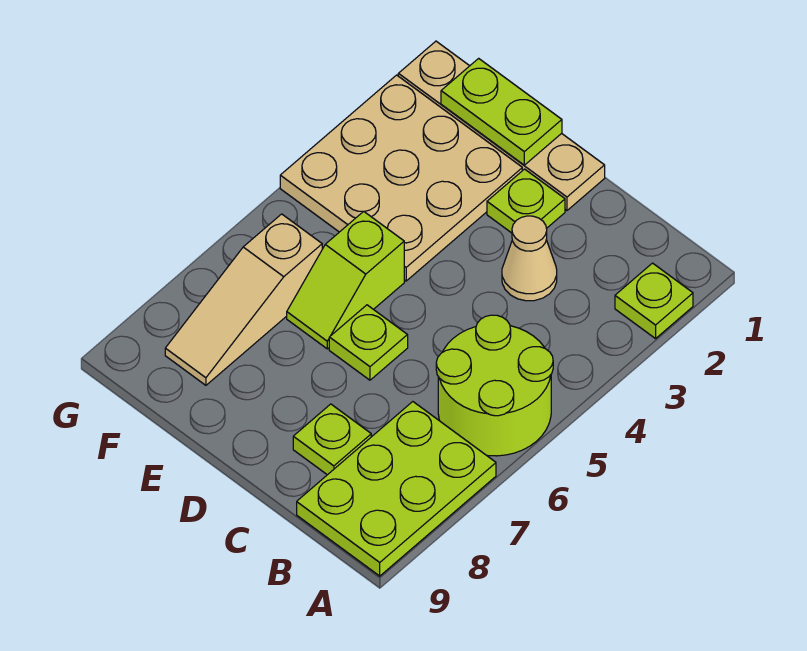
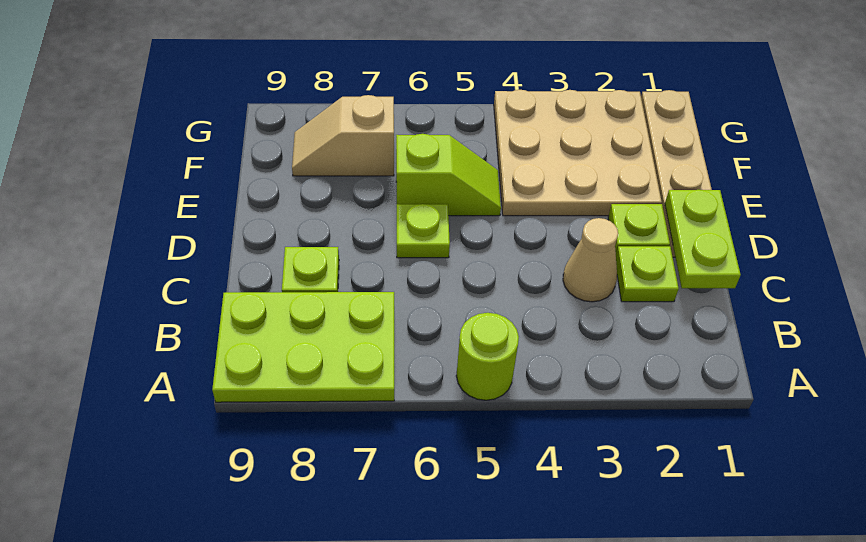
lime plate A2 level 1 -> lime plate C2 level 1
lime round brick A5:B6 level 1 -> lime round brick A5 level 1
lime plate E1:F1 level 2 -> lime plate C1:D1 level 2
lime slope E5:E6 level 1 top 5 -> lime slope E5:E6 level 1 top 6
tan slope F6:F8 level 1 top 6 -> tan slope F7:F8 level 1 top 7

